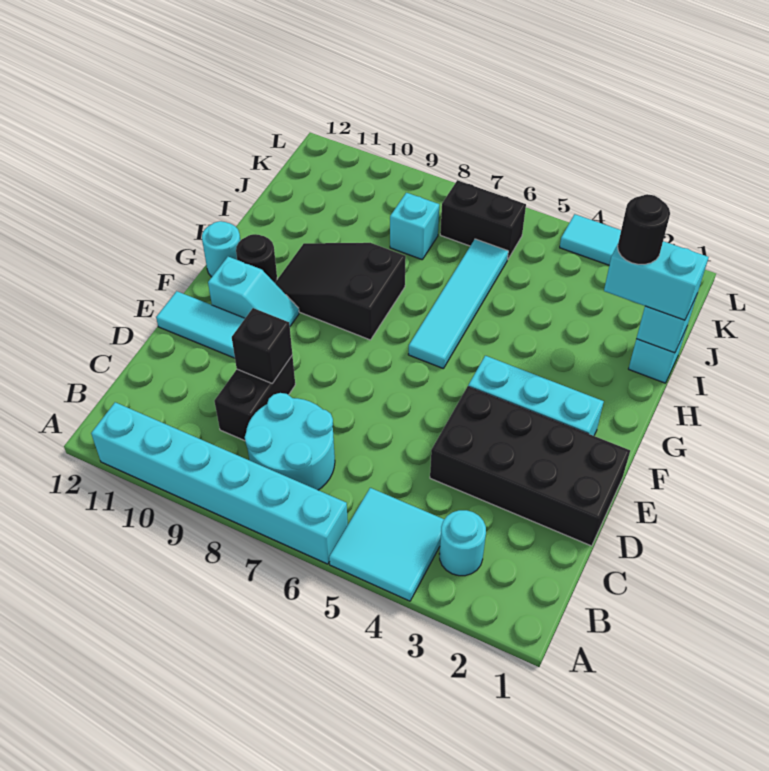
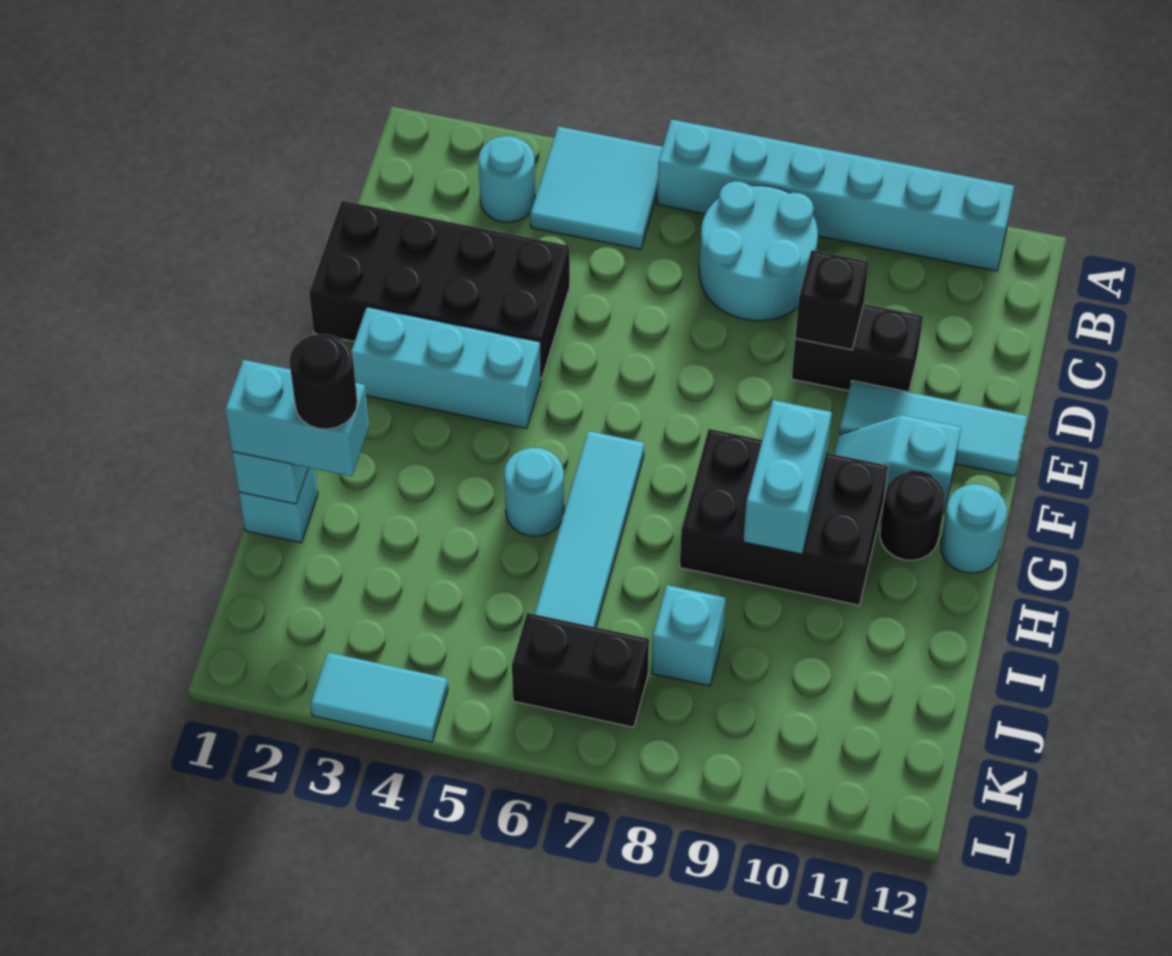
black brick C9:D9 level 1 -> black brick D9:D10 level 1
black slope G8:H10 level 1 top 8 -> black brick G8:H10 level 1
none -> cyan brick G9:H9 level 2
none -> cyan round brick H5 level 1

